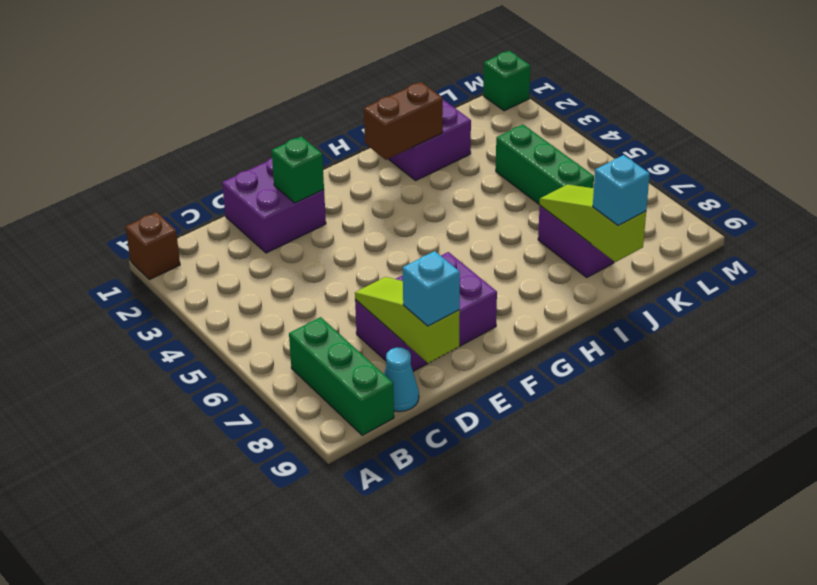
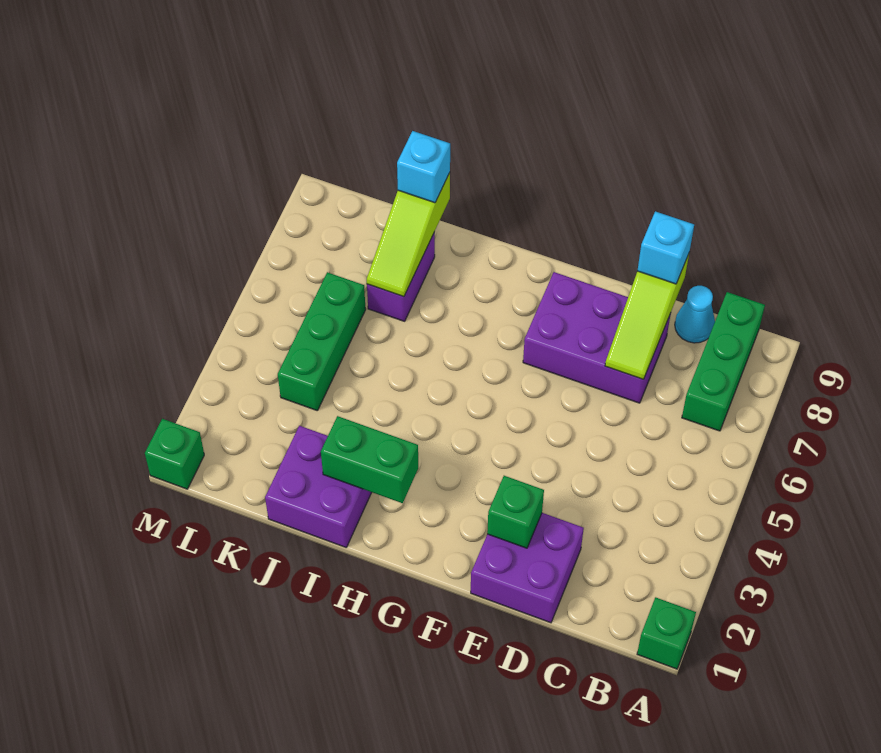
brown brick A1 level 1 -> green brick A1 level 1
brown brick H2:I2 level 2 -> green brick H2:I2 level 2

